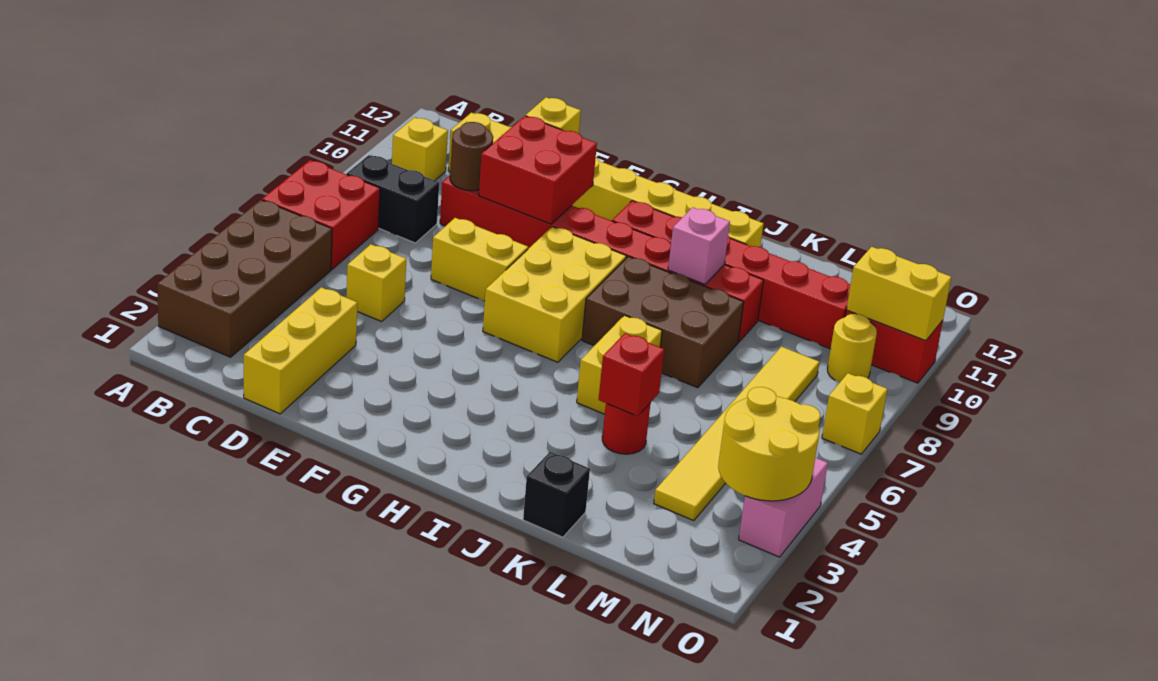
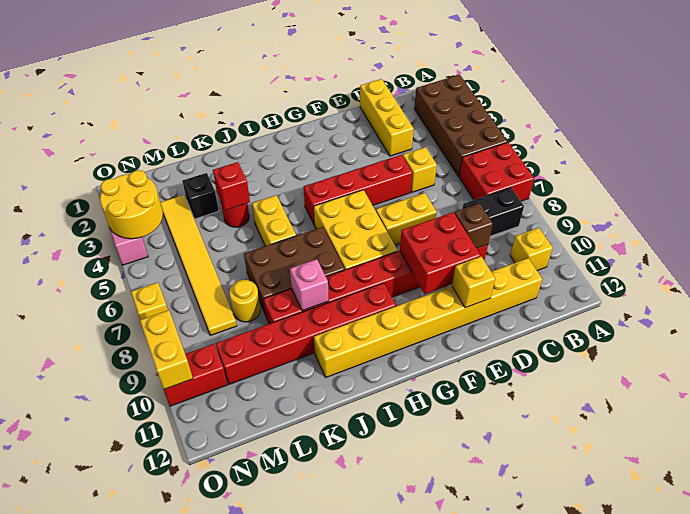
brown round brick D9 level 2 -> brown brick D9 level 2
none -> red brick E5:H5 level 1
black brick K1 level 1 -> black brick L3 level 1
yellow round brick N9 level 1 -> yellow round brick L8 level 1
yellow brick N10:O10 level 2 -> yellow brick O9:O10 level 2

